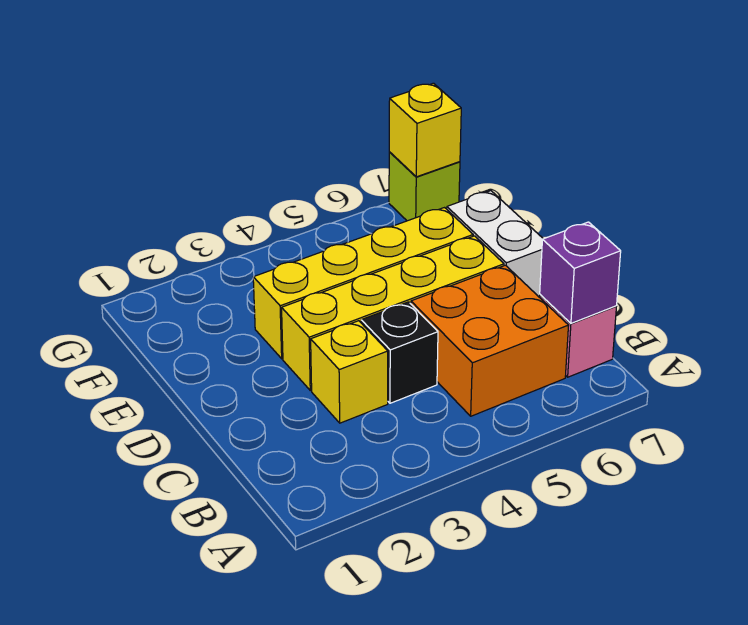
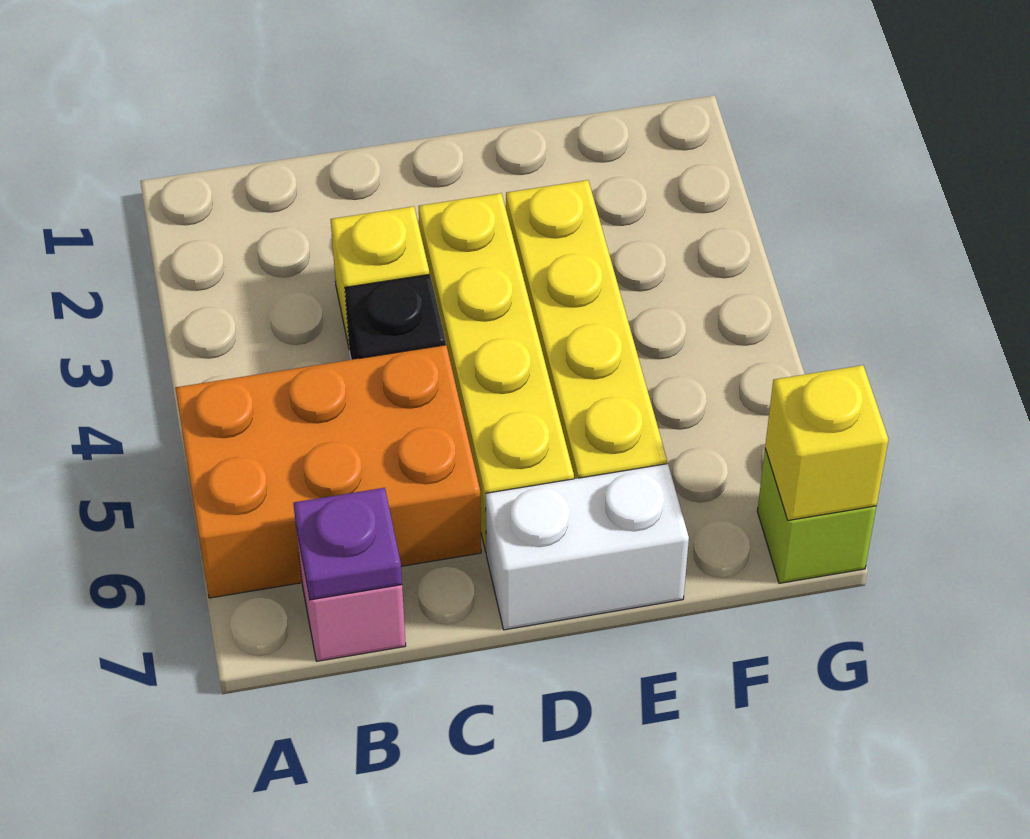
orange brick B5:C6 level 1 -> orange brick A5:C6 level 1
purple brick B7 level 2 -> purple plate B7 level 2

